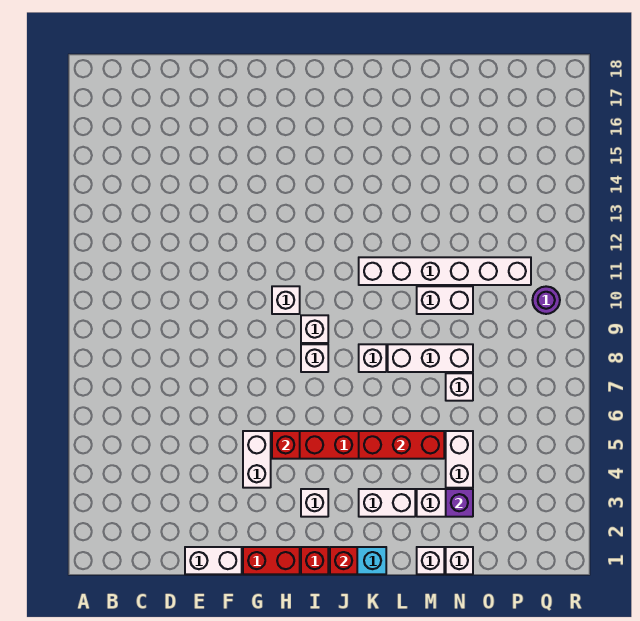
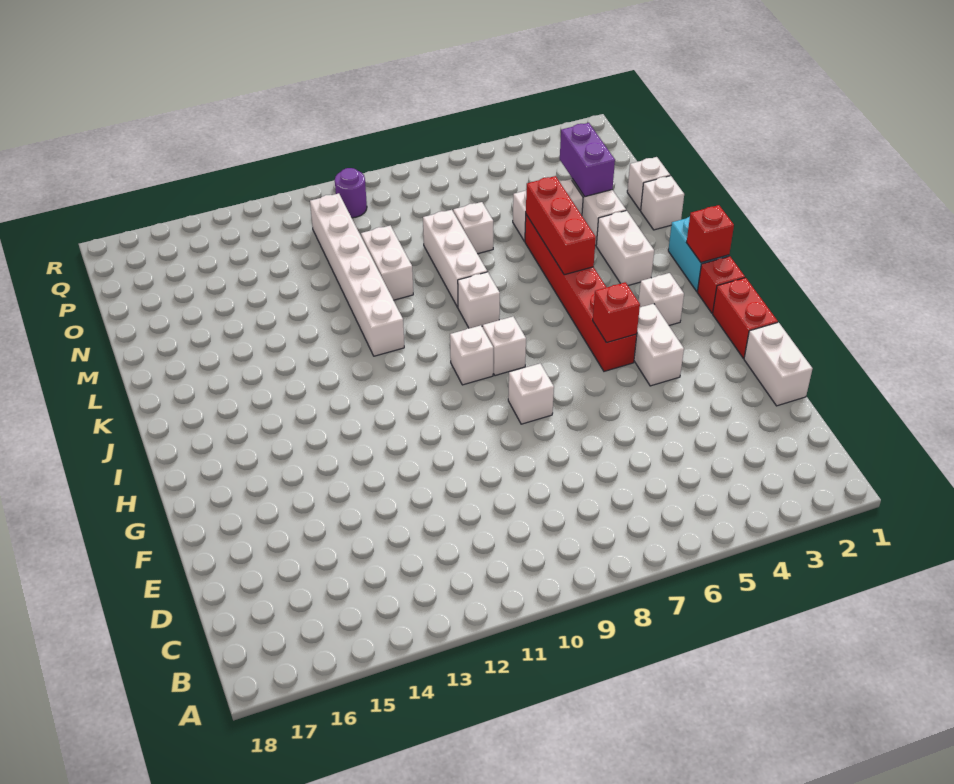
white brick G4:G5 level 1 -> white brick G4:H4 level 1
white brick H10 level 1 -> white brick G8 level 1
purple brick N3 level 2 -> purple brick N3:O3 level 2

